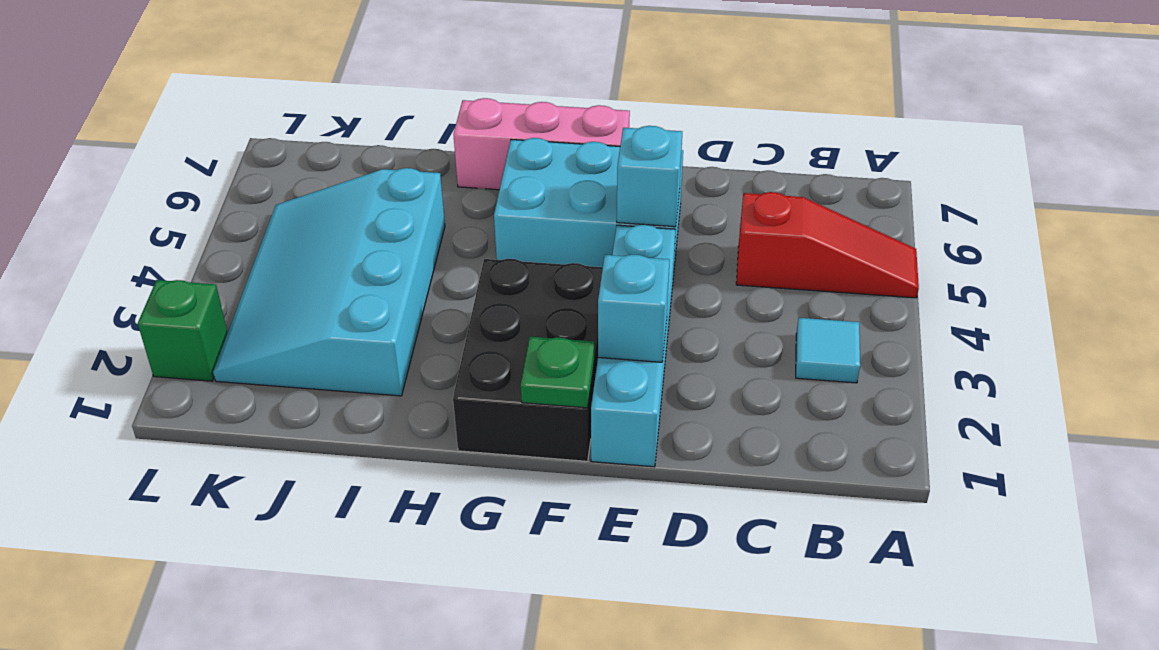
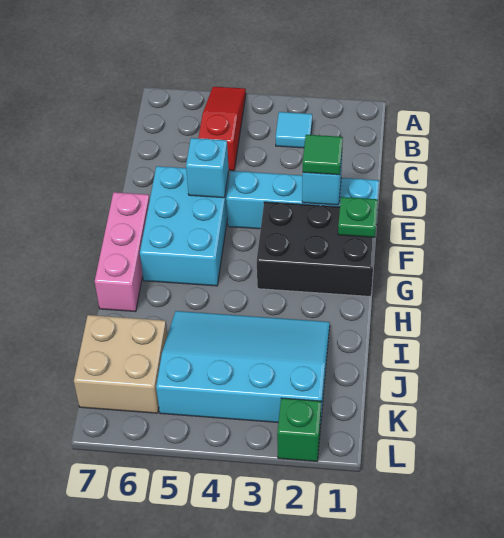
none -> green tile E2 level 3
cyan slope I2:K5 level 1 top I -> cyan slope I2:K5 level 1 top K
none -> tan brick J6:K7 level 1

